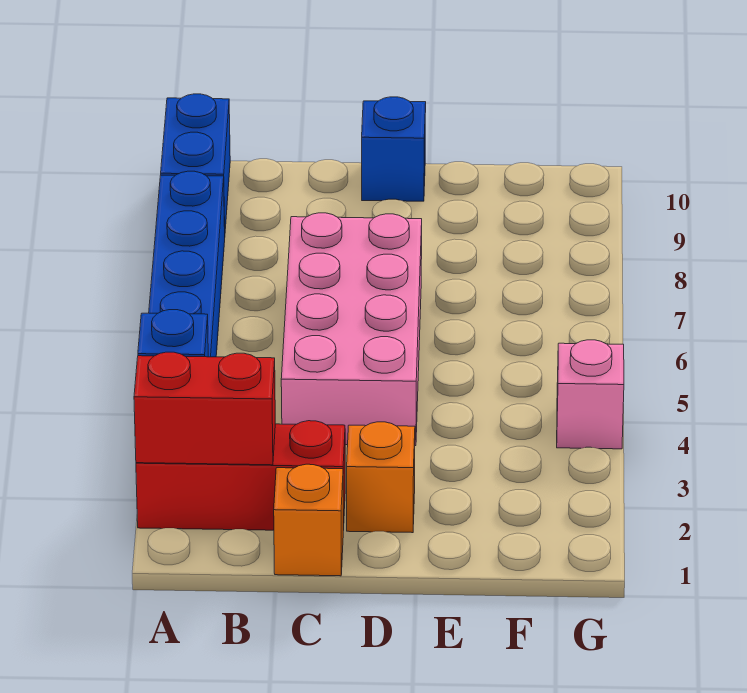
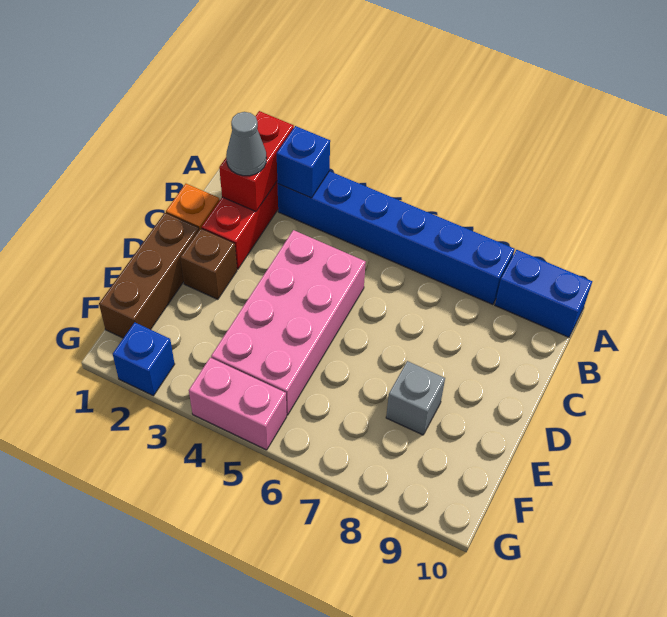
none -> grey cone B2 level 3
pink brick C4:D7 level 1 -> pink brick C4:F5 level 1
none -> brown brick D1:F1 level 1
orange brick D2 level 1 -> brown brick D2 level 1
blue brick D10 level 1 -> blue brick G2 level 1
none -> grey brick E8 level 1
pink brick G4 level 1 -> pink brick G4:G5 level 1

